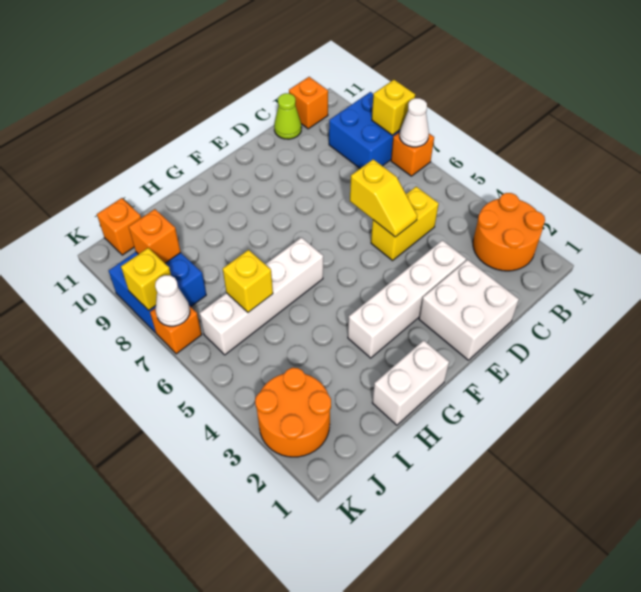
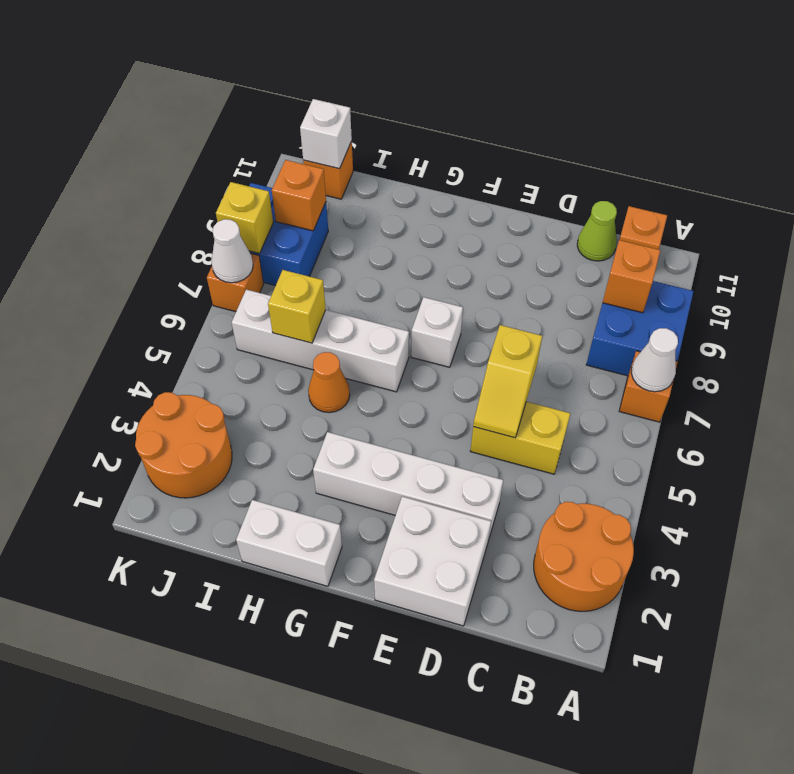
yellow brick A8 level 2 -> none
none -> orange brick B9 level 2
none -> white brick F7 level 1
none -> orange cone H5 level 1
none -> white brick J11 level 2

